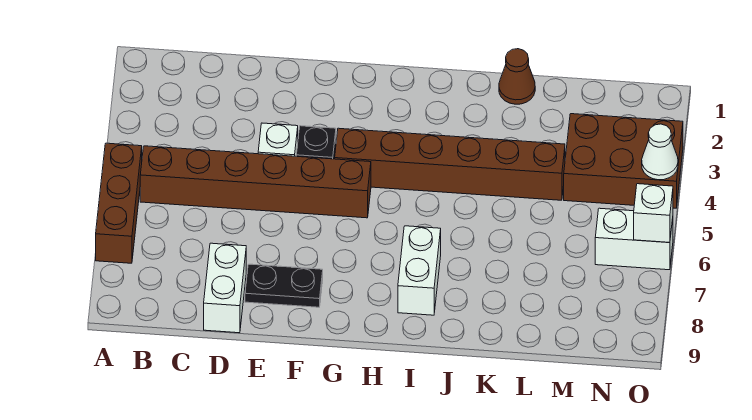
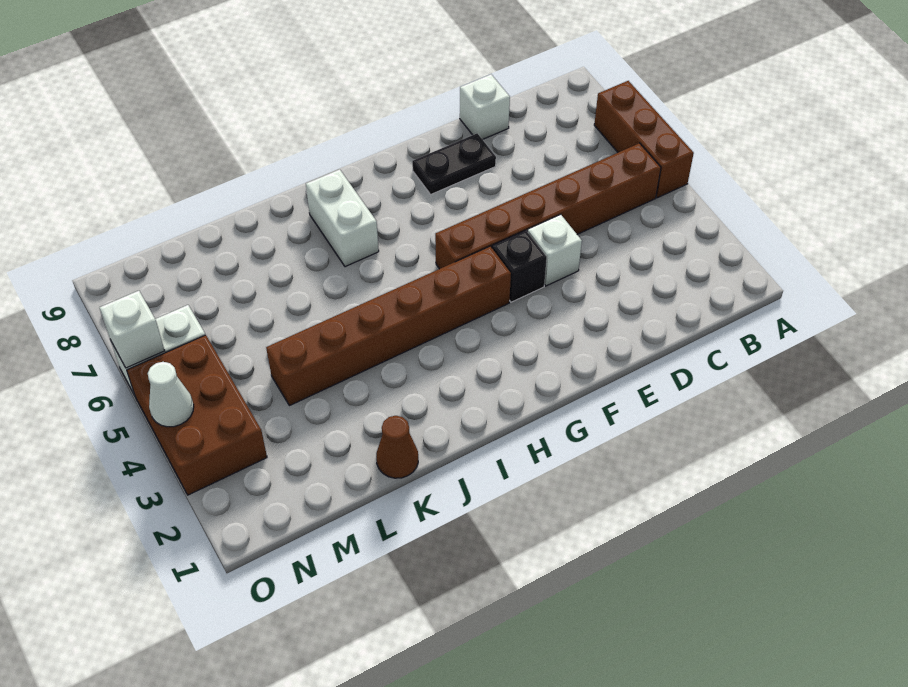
white brick D8:D9 level 1 -> white brick D9 level 1
brown brick M3:O4 level 1 -> brown brick N3:O5 level 1

